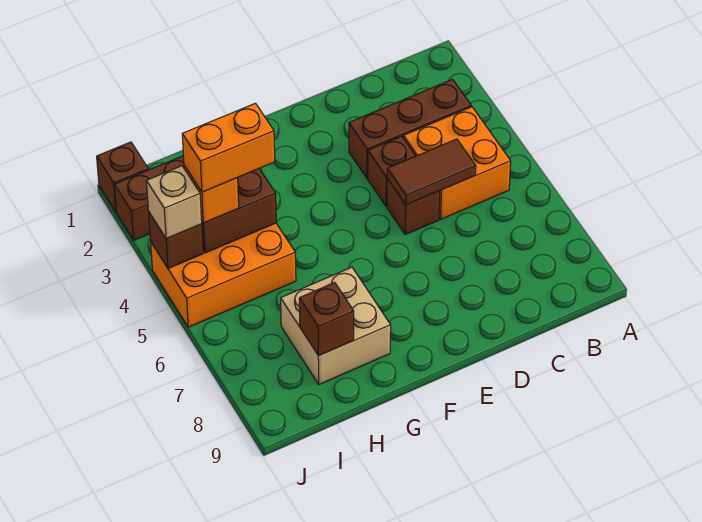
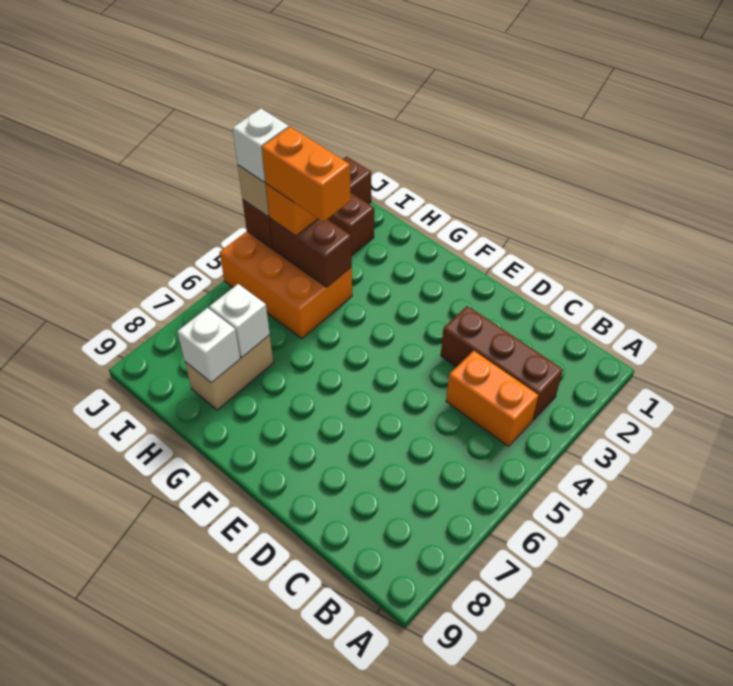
orange brick B4:C5 level 1 -> orange brick B4:C4 level 1
brown tile C5:D5 level 2 -> none
brown brick D4 level 1 -> none
brown brick D5 level 1 -> none
tan brick G7:H8 level 1 -> tan brick H7:H8 level 1
none -> white brick H7 level 2
brown brick H8 level 2 -> white brick H8 level 2
none -> white brick J4 level 4

